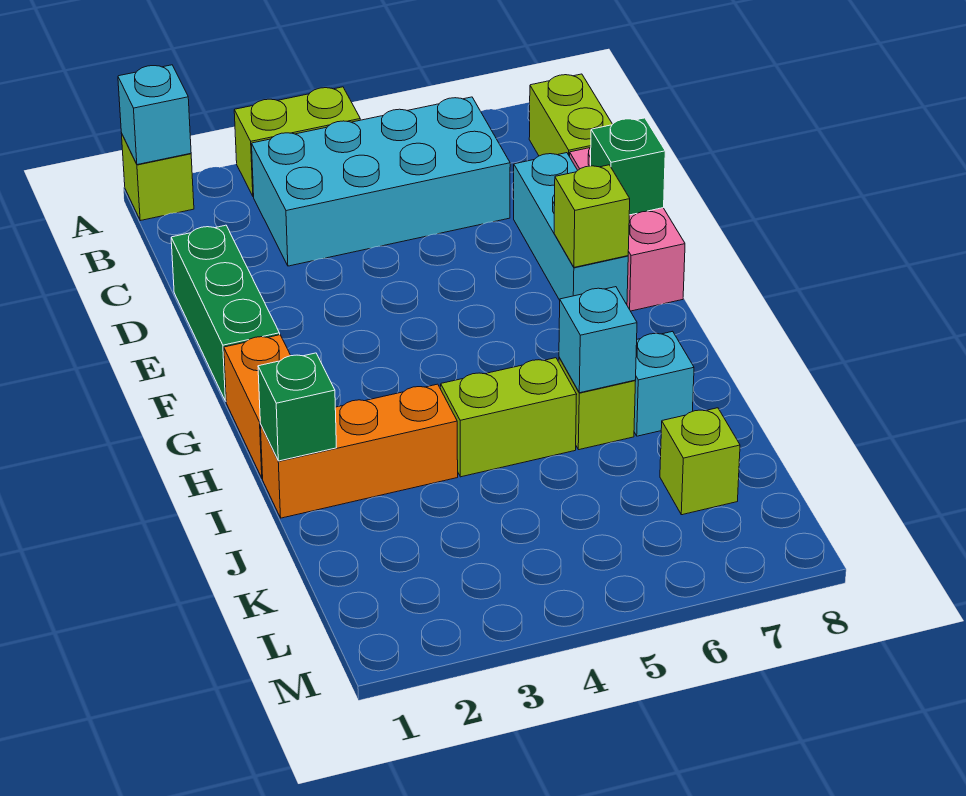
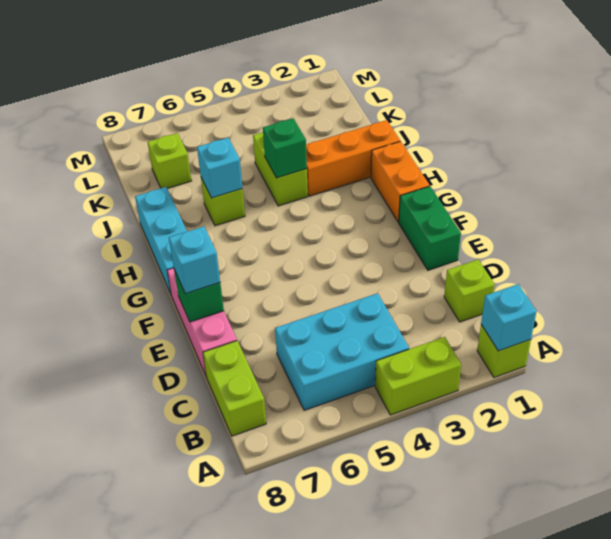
cyan brick B3:C6 level 1 -> cyan brick B4:C6 level 1
green brick D1:F1 level 1 -> green brick E1:F1 level 1
cyan brick D7:F7 level 1 -> cyan brick G8:I8 level 1
lime brick F7 level 2 -> lime brick C1 level 1
green brick I1 level 2 -> green brick I4 level 2
lime brick I4:I5 level 1 -> lime brick I4:J4 level 1
cyan brick I7 level 1 -> cyan brick E8 level 3

